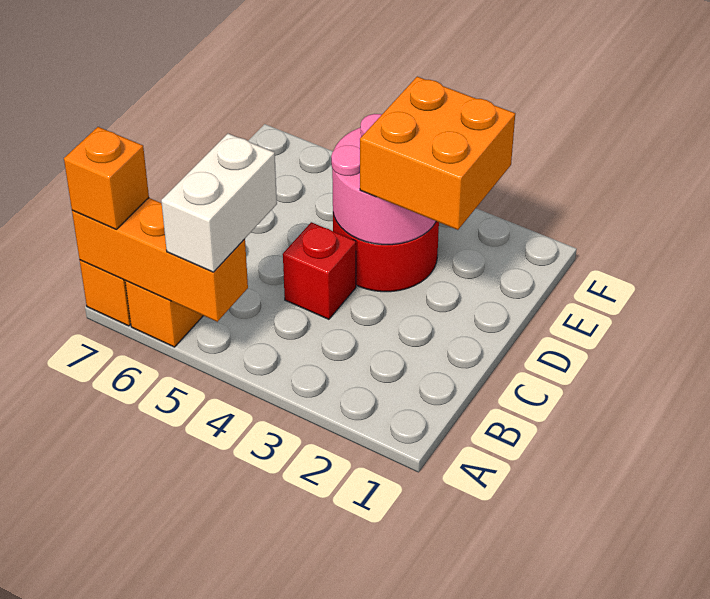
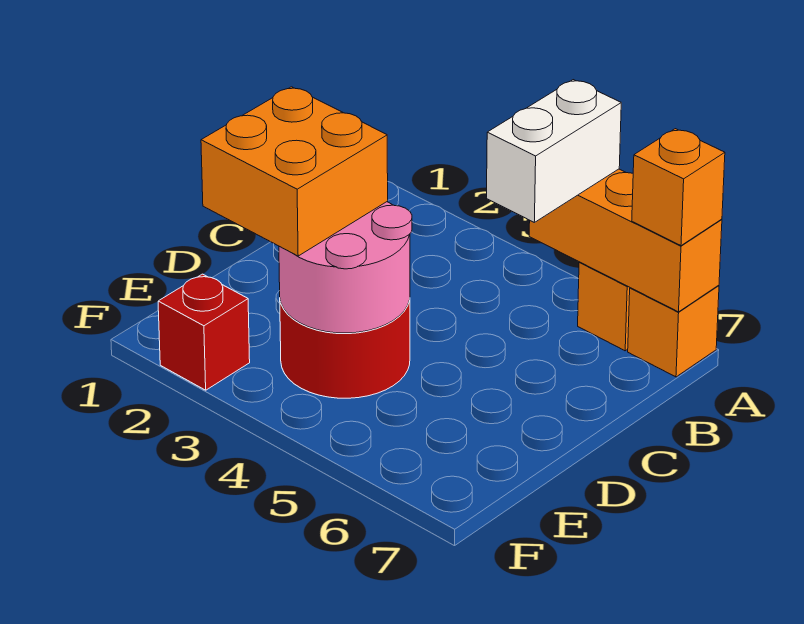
red brick C4 level 1 -> red brick F2 level 1

